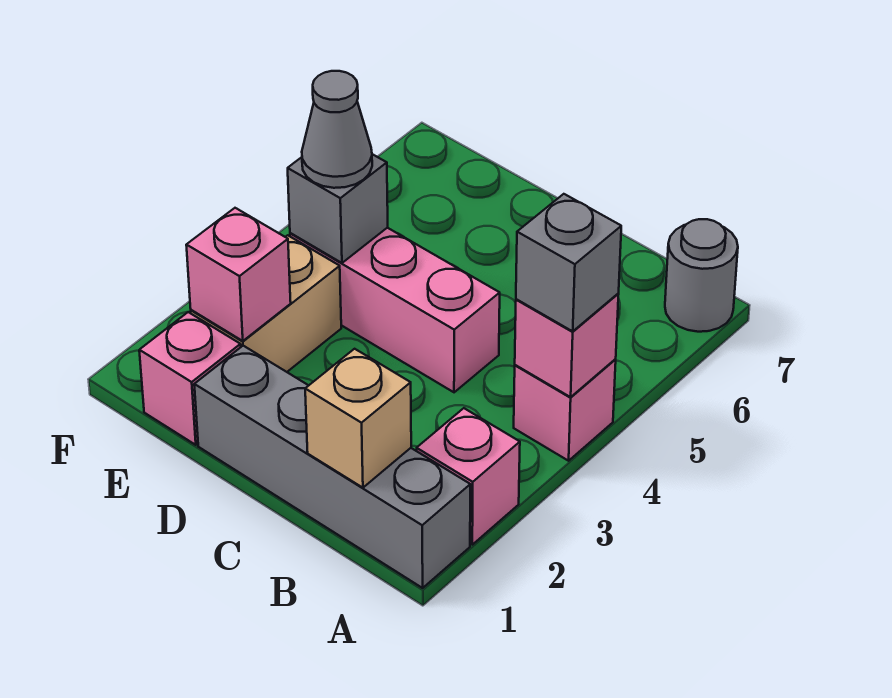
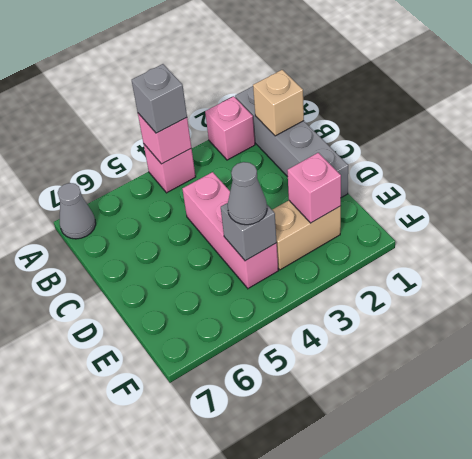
grey round brick A7 level 1 -> grey cone A7 level 1
pink brick E1 level 1 -> none

